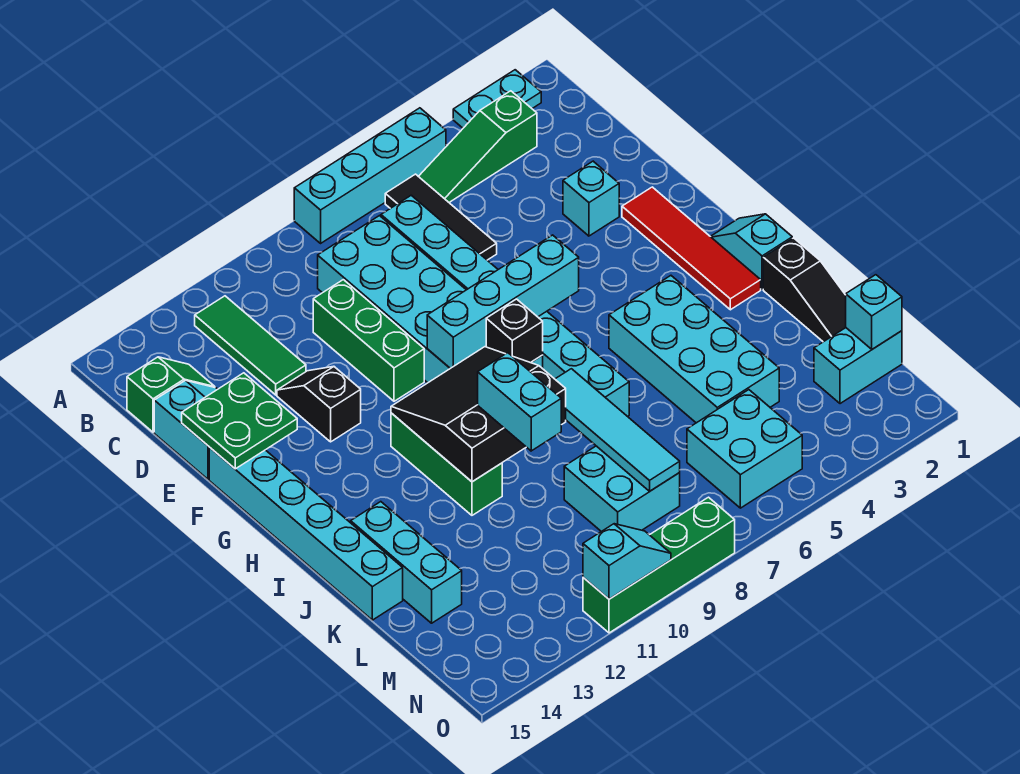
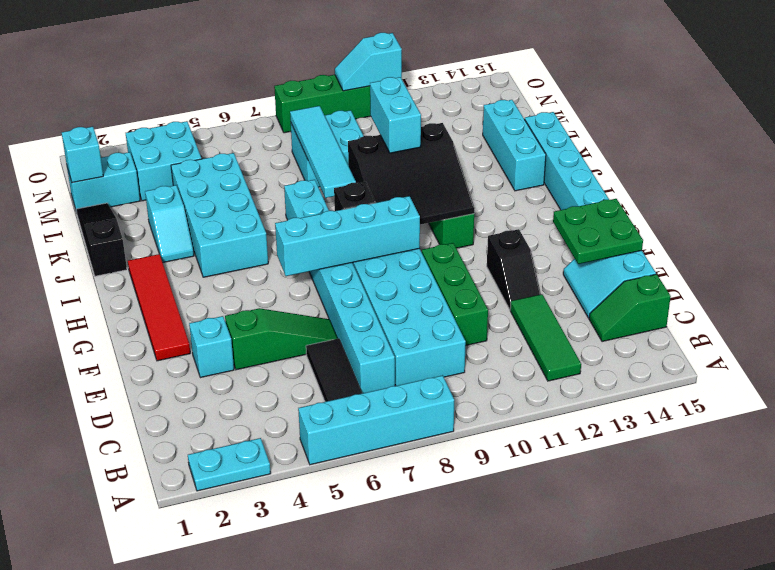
green slope B3:B5 level 1 top 3 -> green slope E4:E6 level 1 top 4
cyan slope H1:I1 level 1 top I -> cyan slope J3:K3 level 1 top K
cyan brick M5:N6 level 1 -> cyan brick M3:N4 level 1

